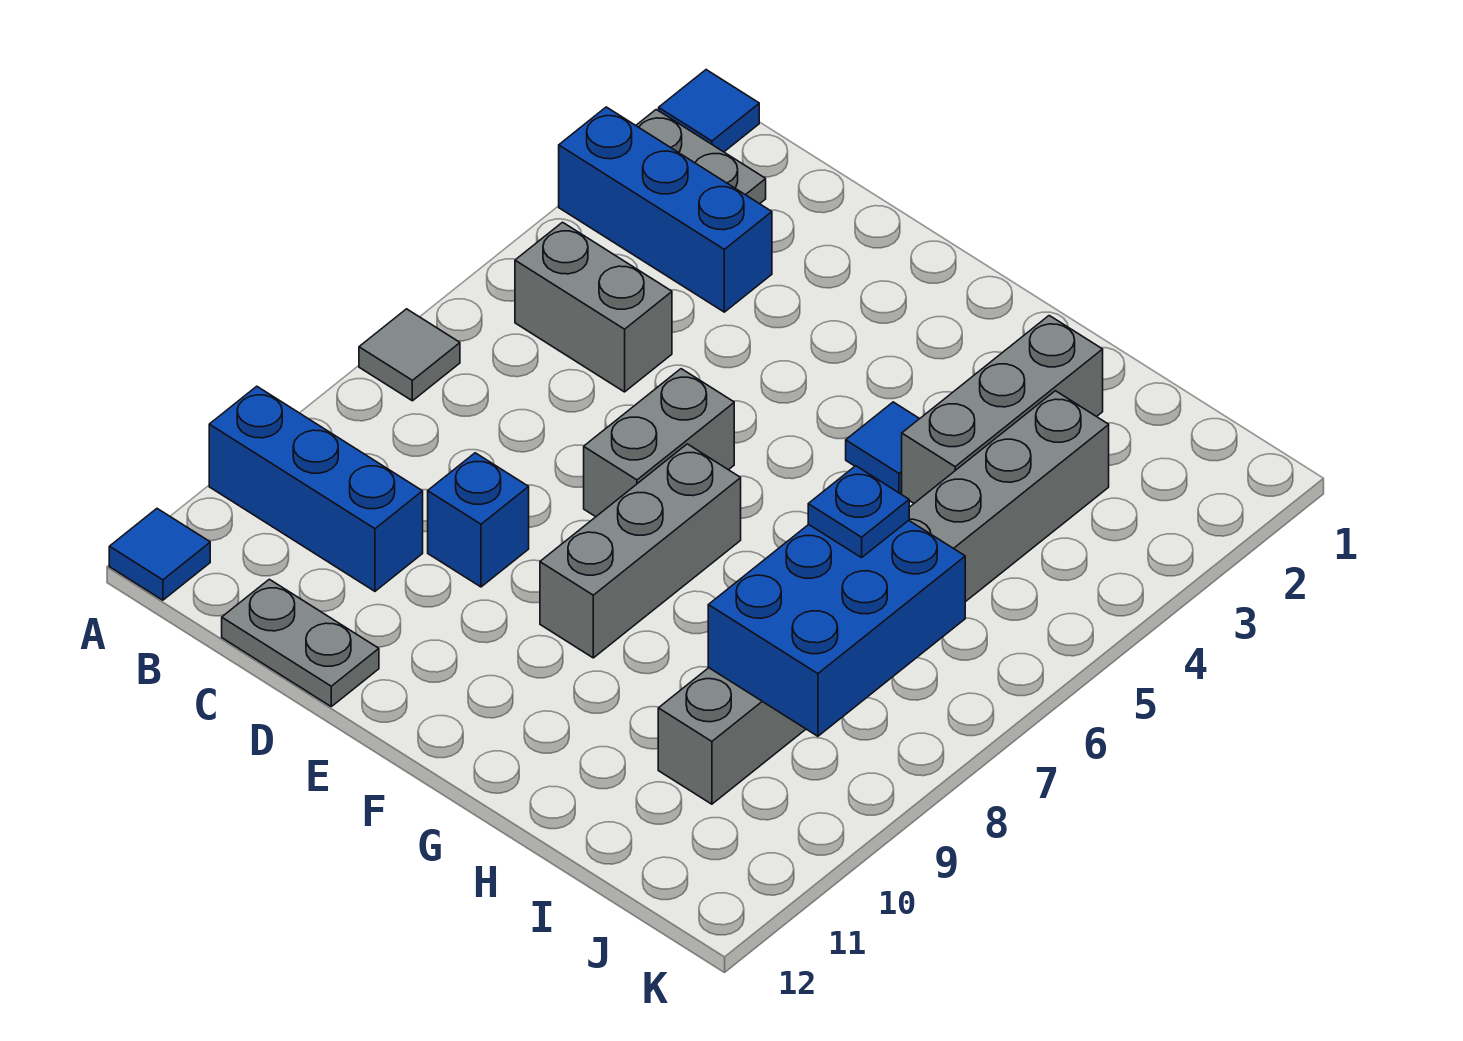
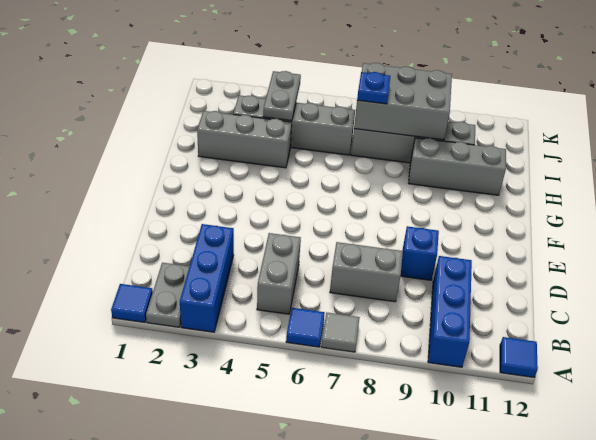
grey plate C12:D12 level 1 -> grey plate I4:J4 level 2
grey brick E6:E7 level 1 -> grey brick C7:C8 level 1
grey brick F7:F9 level 1 -> grey brick H9:H11 level 1
blue tile G4 level 1 -> blue tile A6 level 1
blue brick I7:J9 level 2 -> grey brick I7:J9 level 2

